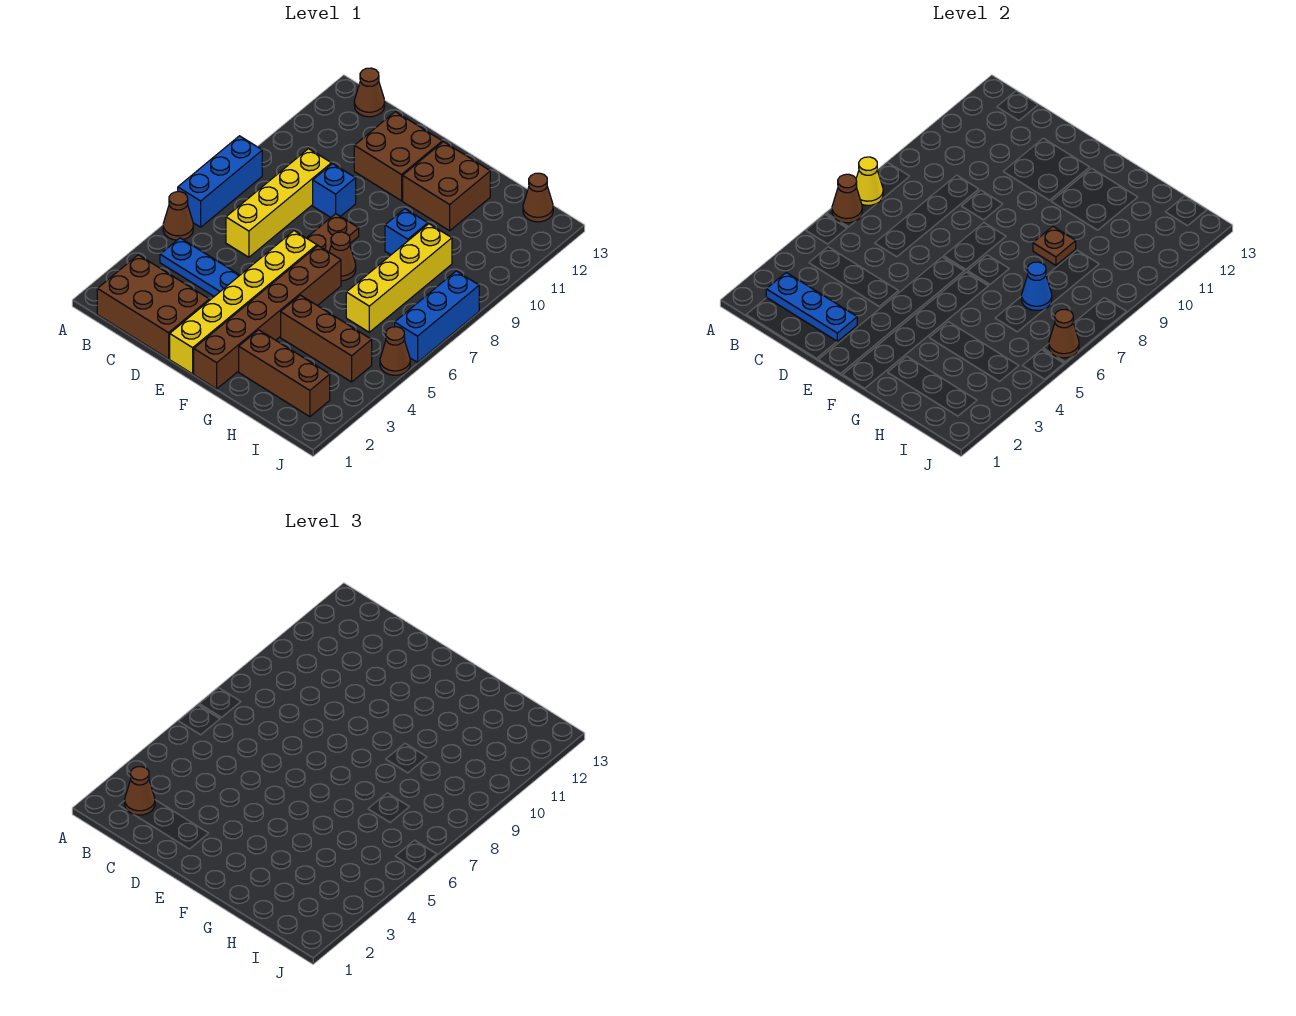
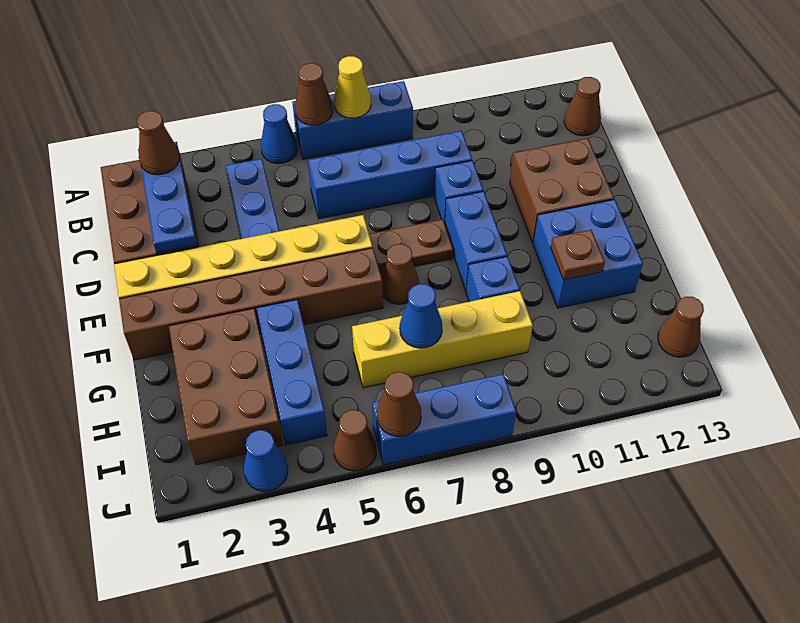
brown cone A5 level 1 -> blue cone A5 level 1
yellow brick C6:C9 level 1 -> blue brick C6:C9 level 1
none -> blue brick E9:F9 level 1
brown brick F11:G12 level 1 -> blue brick F11:G12 level 1
brown brick G2:I2 level 1 -> brown brick G2:I3 level 1
brown brick G4:I4 level 1 -> blue brick G4:I4 level 1
brown plate G9 level 2 -> brown plate G11 level 2
none -> blue cone J3 level 1

